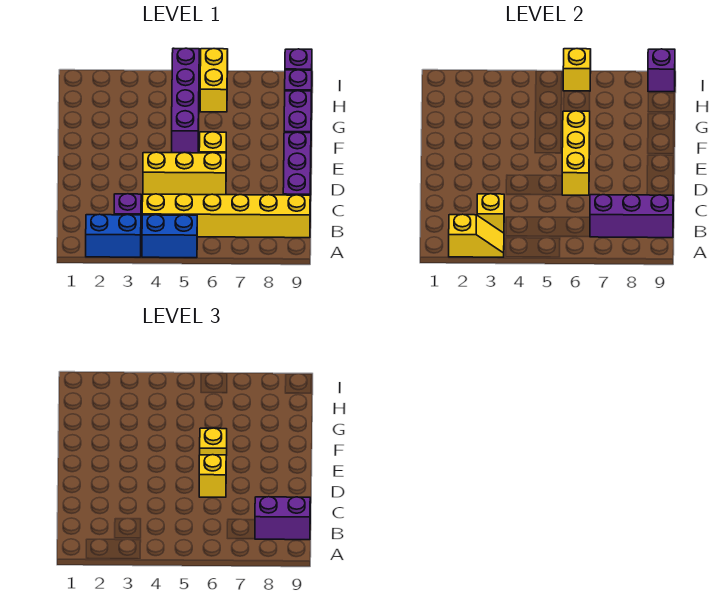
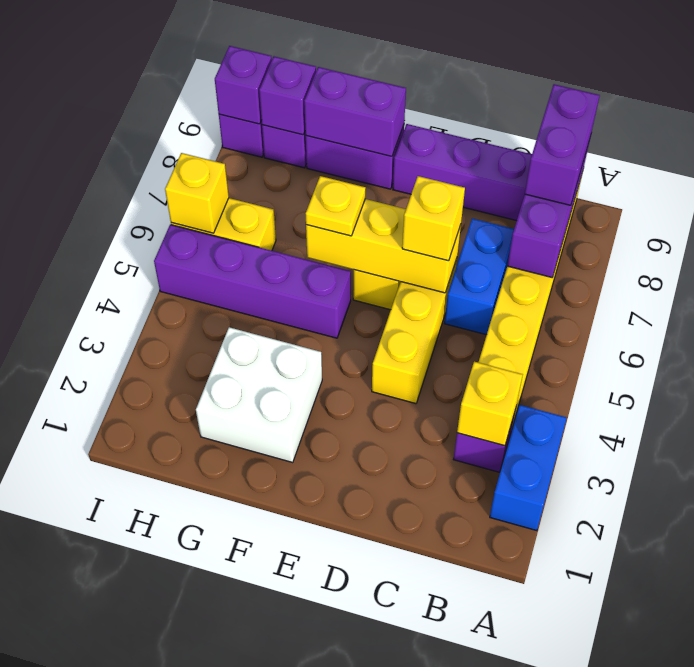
yellow slope A2:A3 level 2 top 2 -> none
blue brick A4:A5 level 1 -> blue brick C6:C7 level 1
none -> white brick F2:G3 level 1
none -> purple brick F9:G9 level 2
none -> purple brick H9 level 2

